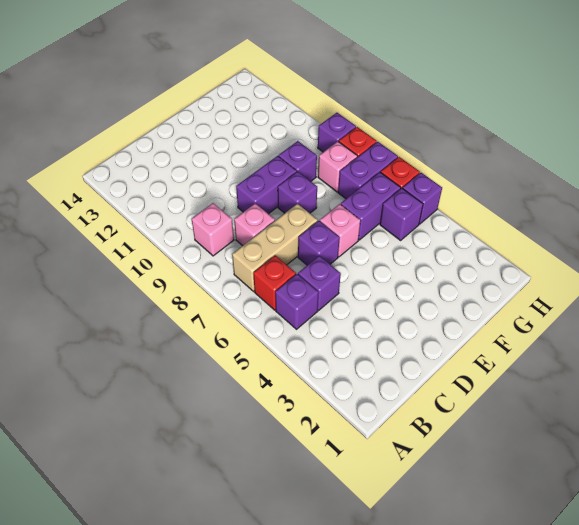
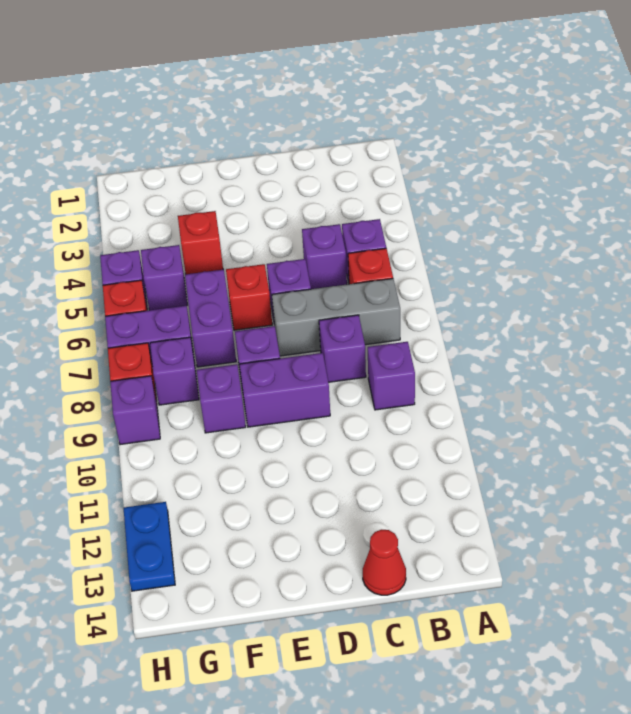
tan brick B7:D7 level 1 -> grey brick B7:D7 level 1
pink brick B9 level 1 -> purple brick B9 level 1
pink brick C8 level 1 -> purple brick C8 level 1
none -> red cone C14 level 1
pink brick E6 level 1 -> red brick E6 level 1
none -> red brick F4 level 1
purple brick F6:G6 level 1 -> purple brick F6:F7 level 1
pink brick G8 level 1 -> purple brick G8 level 1
none -> blue plate H12:H13 level 1

